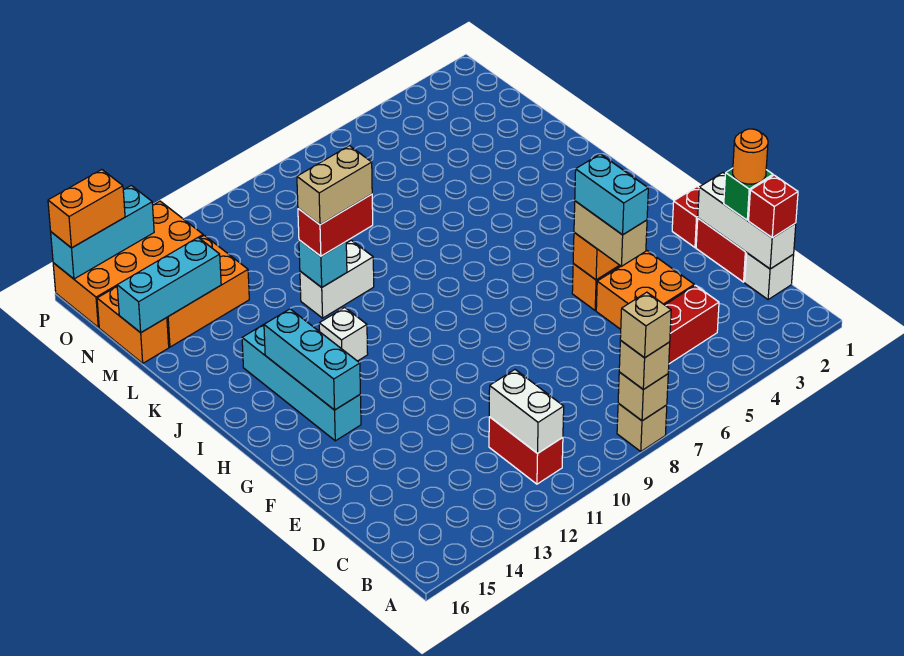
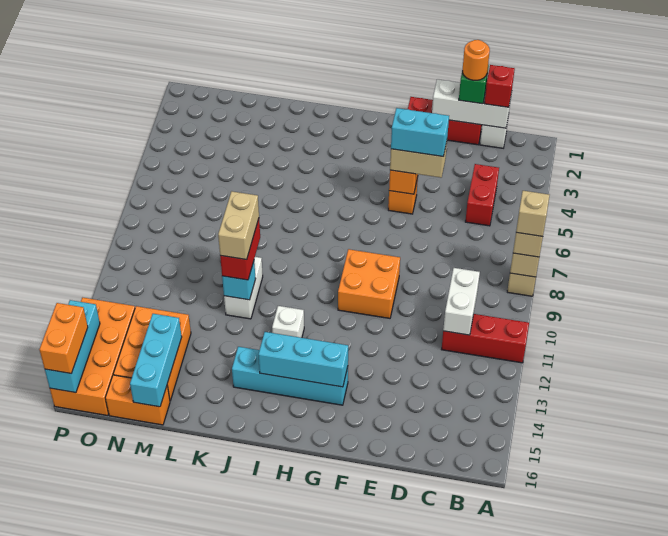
red brick B11:C11 level 1 -> red brick A11:C11 level 1
white brick B11:C11 level 2 -> white brick C10:C11 level 2
orange brick D4:E5 level 1 -> orange brick F9:G10 level 1

